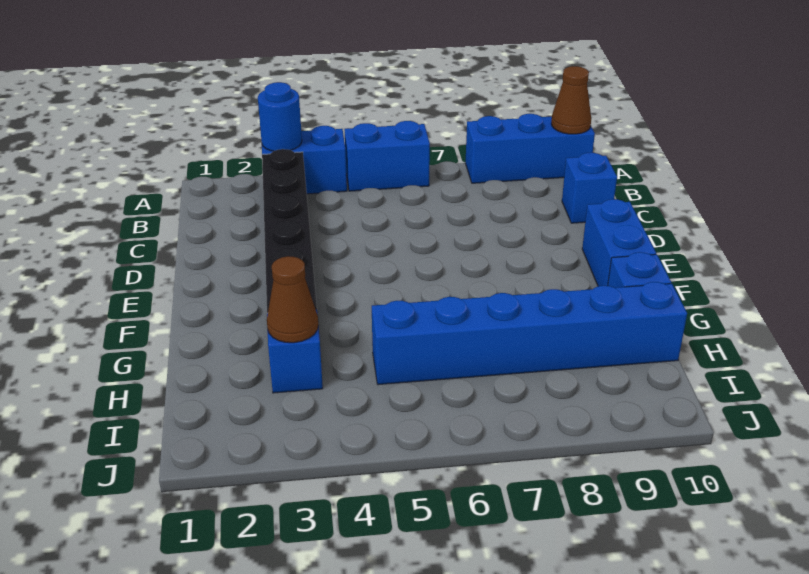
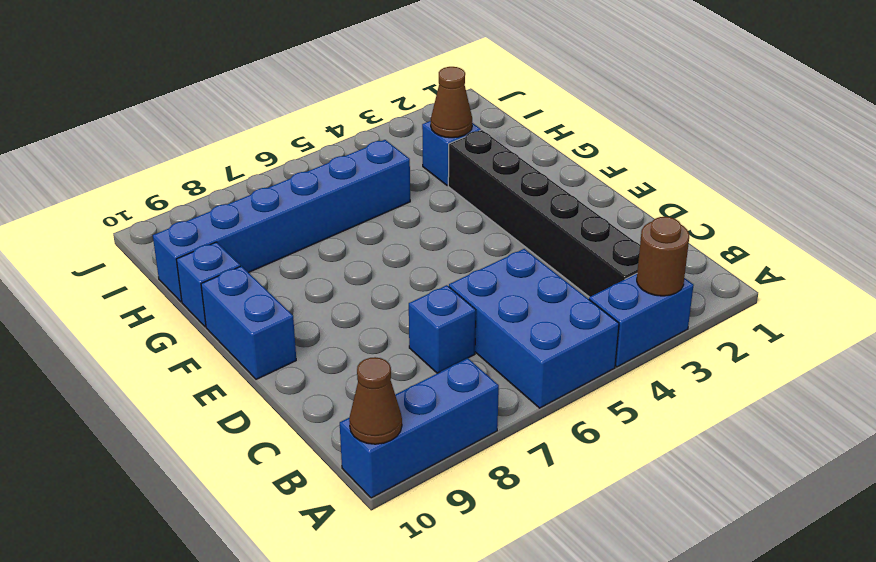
blue round brick A3 level 2 -> brown round brick A3 level 2
blue brick A5:A6 level 1 -> blue brick A5:C6 level 1
blue brick C10 level 1 -> blue brick C7 level 1

